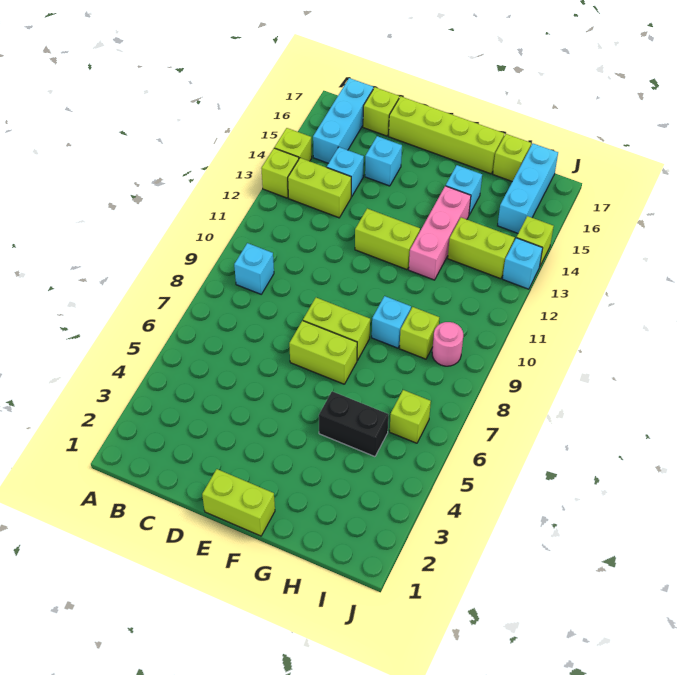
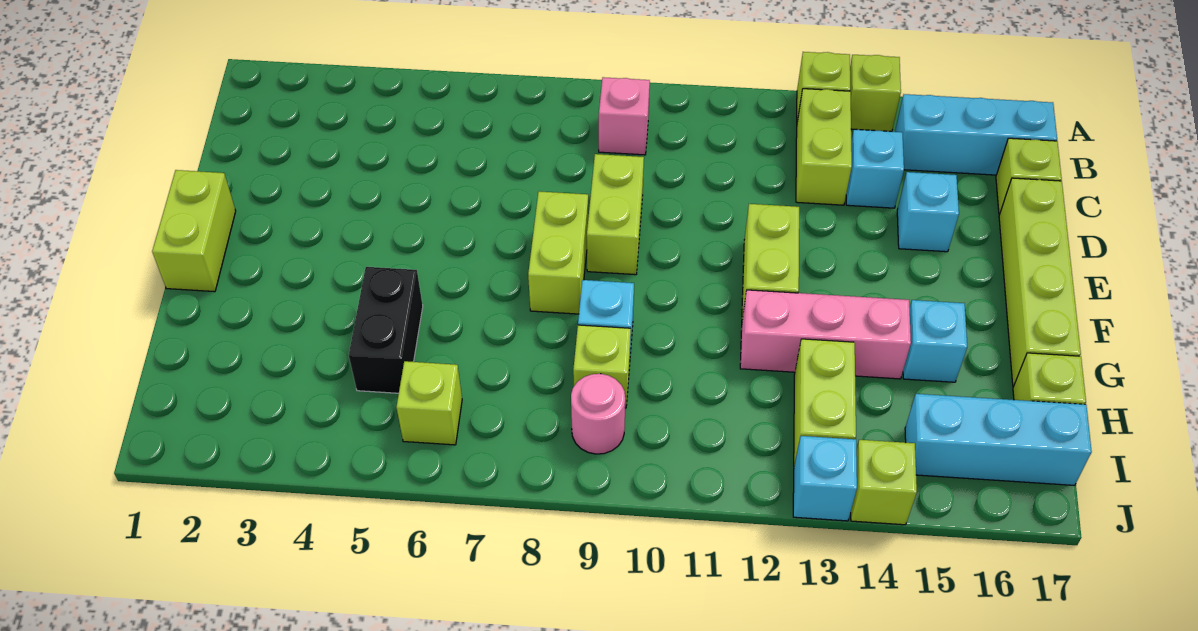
cyan brick B9 level 1 -> pink brick B9 level 1
lime brick E7:F7 level 1 -> lime brick D9:E9 level 1

